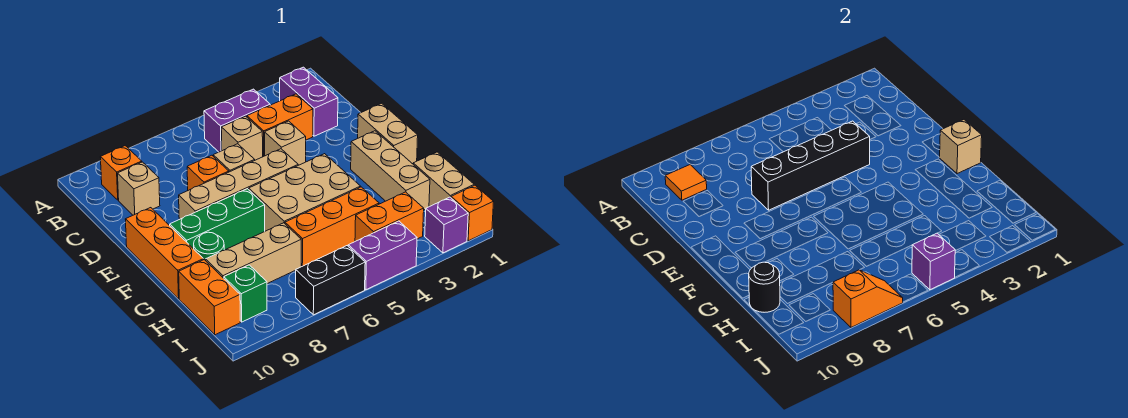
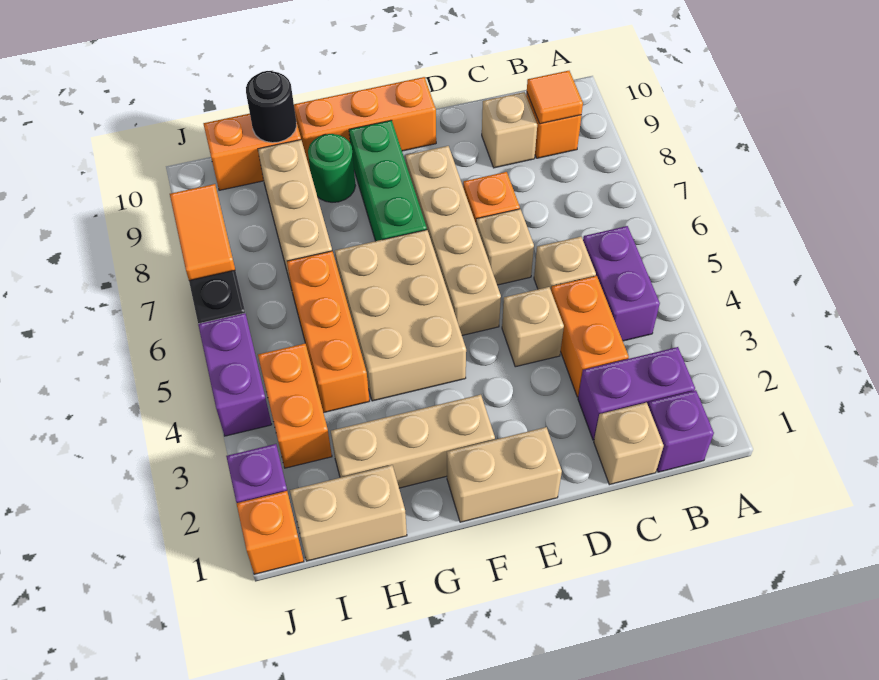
black brick D4:D7 level 2 -> none
tan brick F1 level 2 -> tan brick C1 level 1
green brick I9 level 1 -> none
purple brick J5 level 2 -> purple brick B1 level 1
orange slope J7:J8 level 2 top 8 -> orange tile J7:J8 level 2

